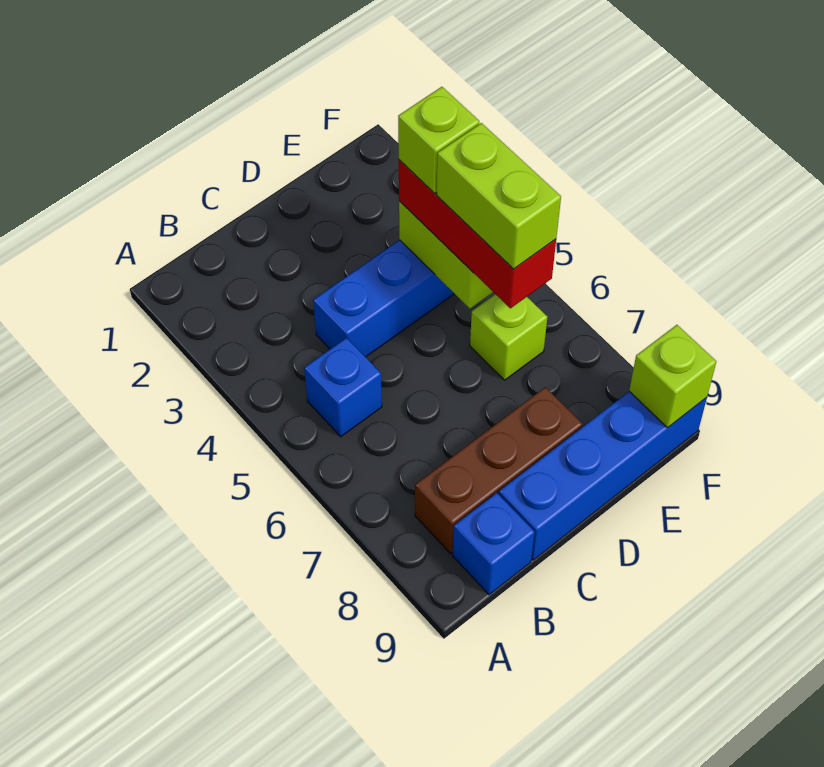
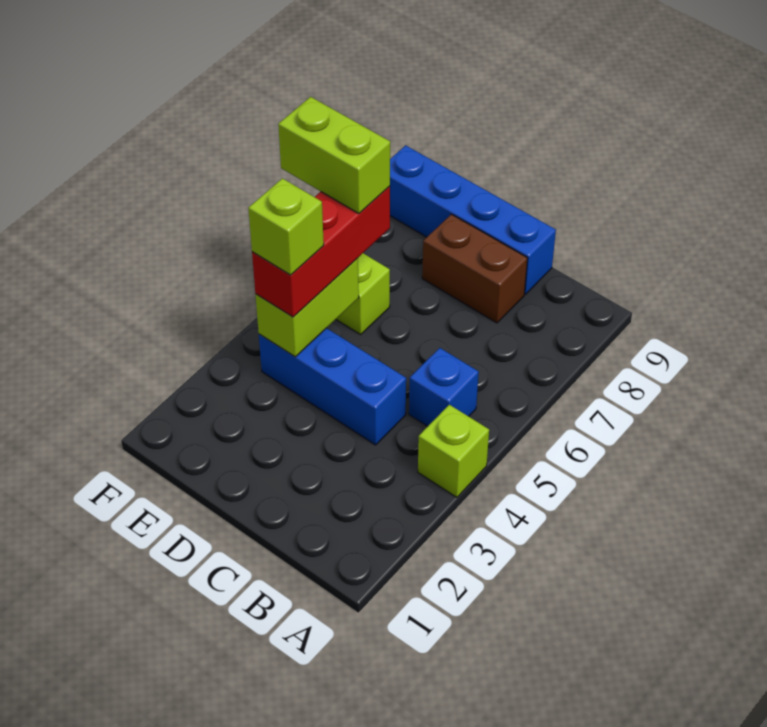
brown brick B8:D8 level 1 -> brown brick C8:D8 level 1
blue brick B9 level 1 -> none
lime brick E5:E6 level 4 -> lime brick E6:F6 level 4
lime brick F9 level 2 -> lime brick A4 level 1

